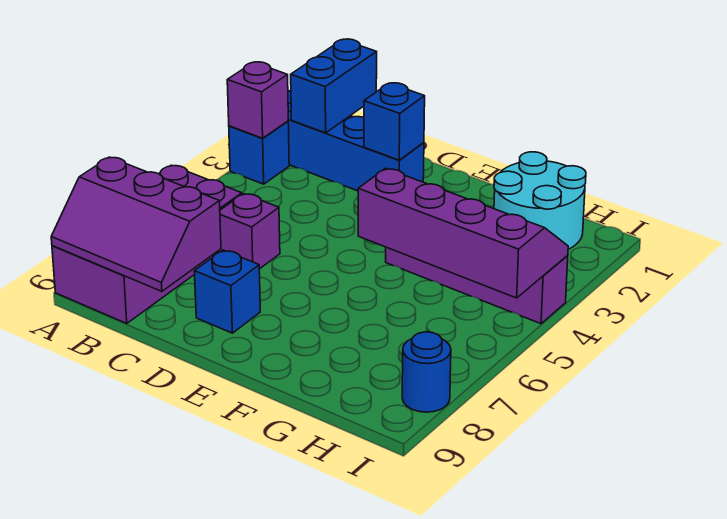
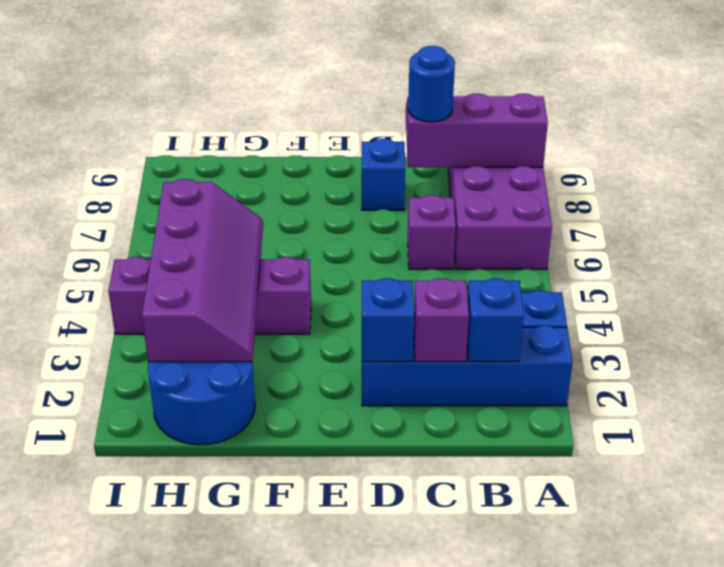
purple brick A3 level 2 -> purple brick C2 level 2
blue brick B1:B2 level 2 -> blue brick B2 level 2
purple slope F4:I5 level 2 top 5 -> purple slope G2:H5 level 2 top H
cyan round brick G1:H2 level 1 -> blue round brick G1:H2 level 1
blue round brick I8 level 1 -> blue round brick C8 level 3

